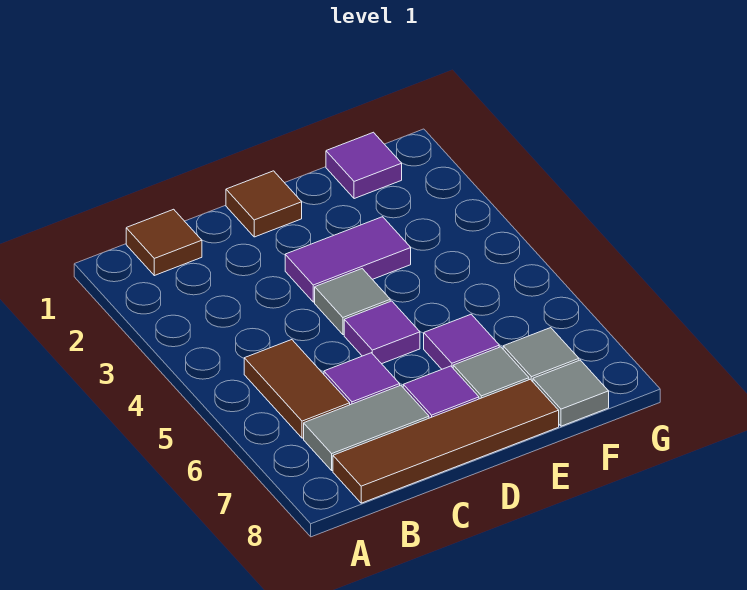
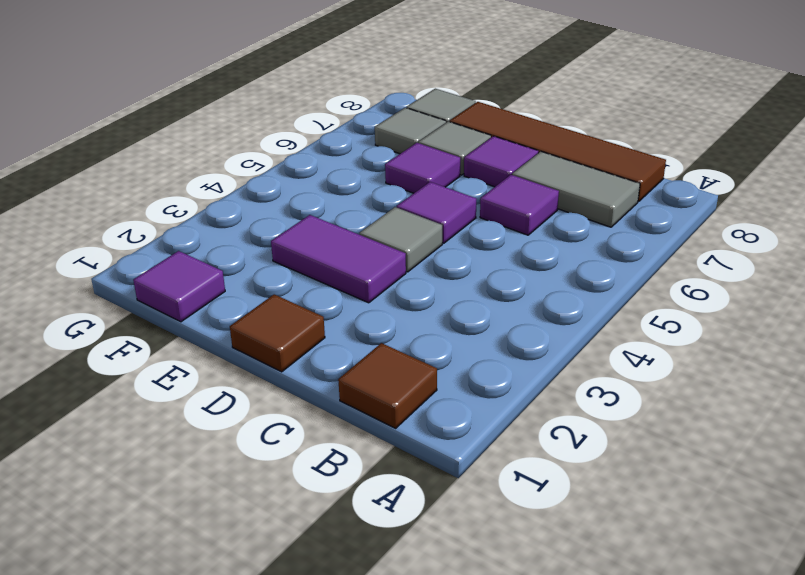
brown tile B5:B6 level 1 -> none

